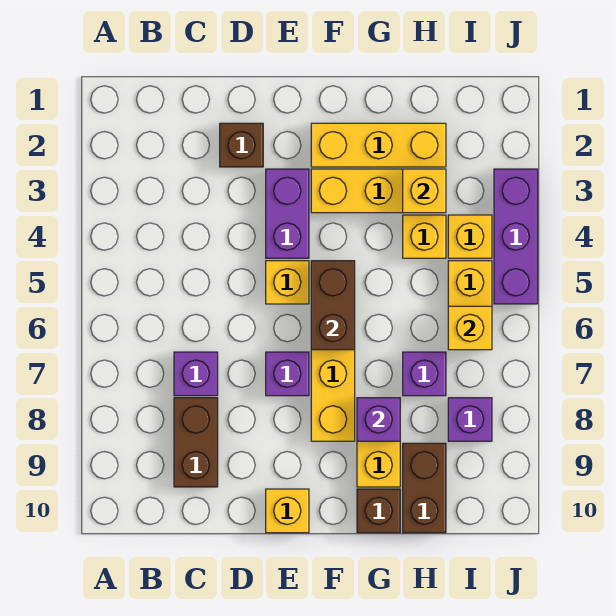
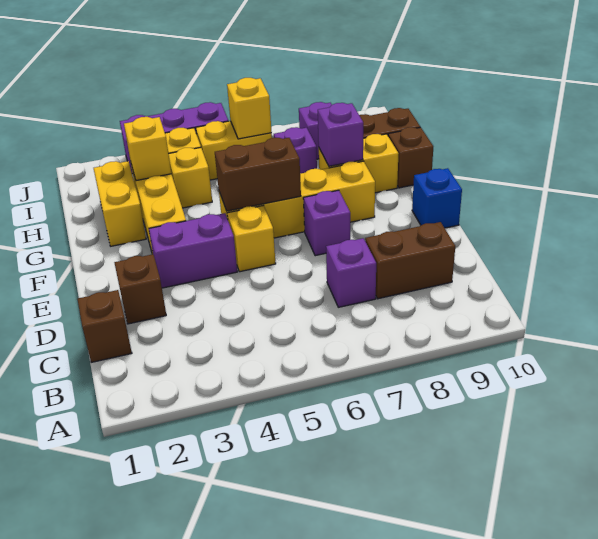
none -> brown brick C1 level 1
yellow brick E10 level 1 -> blue brick E10 level 1
yellow brick F2:H2 level 1 -> yellow brick G2:H2 level 1

